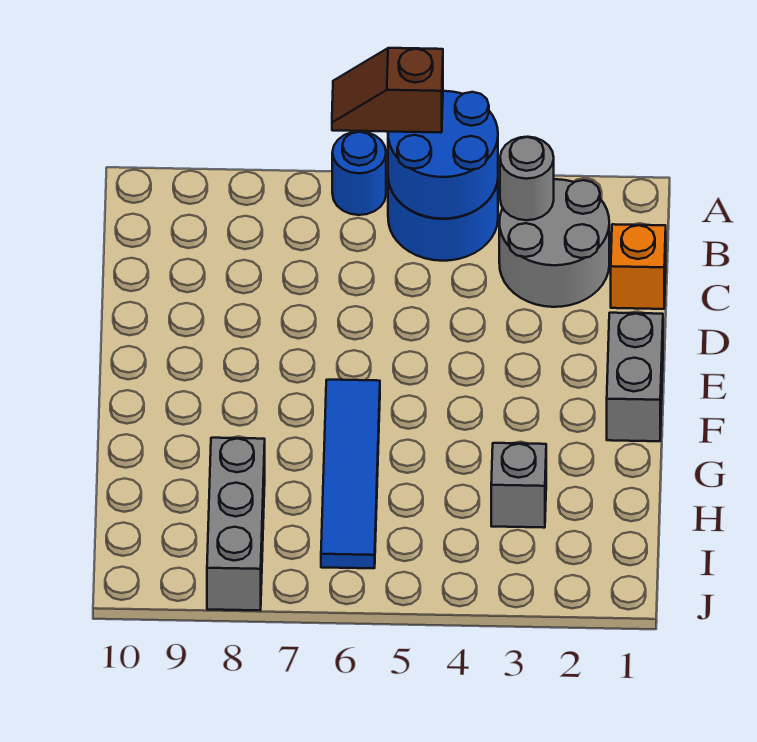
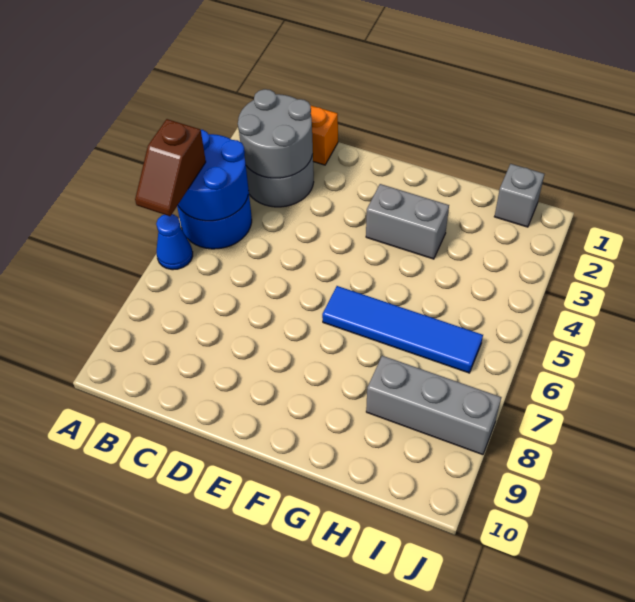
blue round brick A6 level 1 -> blue cone A6 level 1
grey round brick B3 level 2 -> grey round brick B2:C3 level 2
grey brick E1:F1 level 1 -> grey brick F3:G3 level 1
grey brick H3 level 1 -> grey brick I1 level 1

